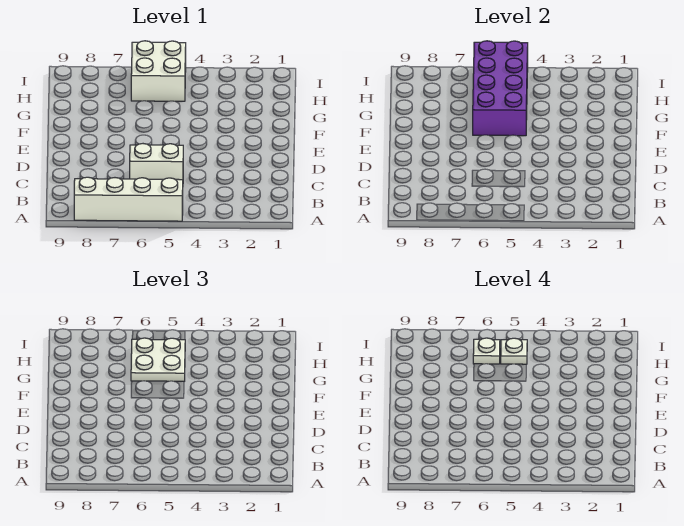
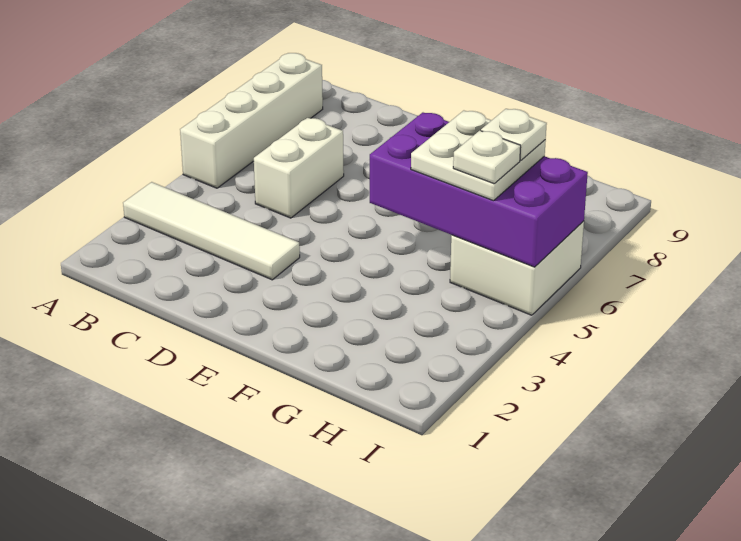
none -> white tile A3:D3 level 1

